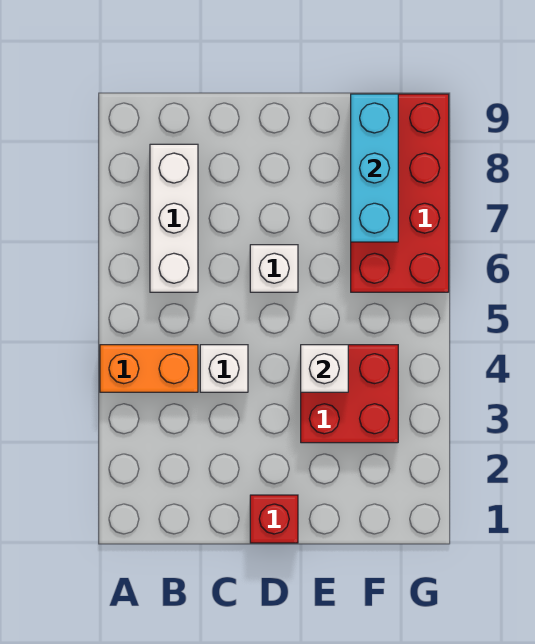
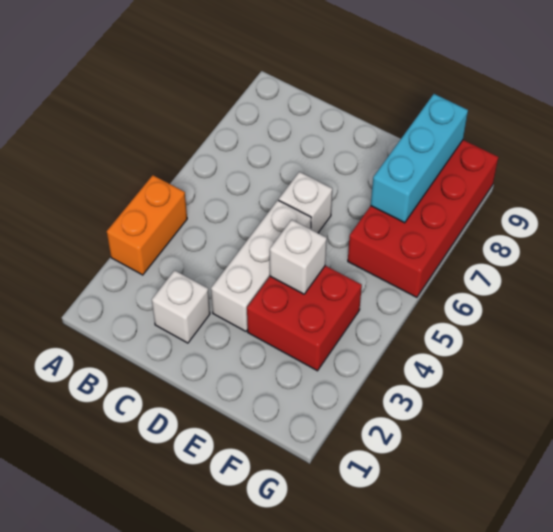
orange brick A4:B4 level 1 -> orange brick A3:A4 level 1
white brick B6:B8 level 1 -> white brick D3:D5 level 1
white brick C4 level 1 -> white brick C2 level 1
red brick D1 level 1 -> none

